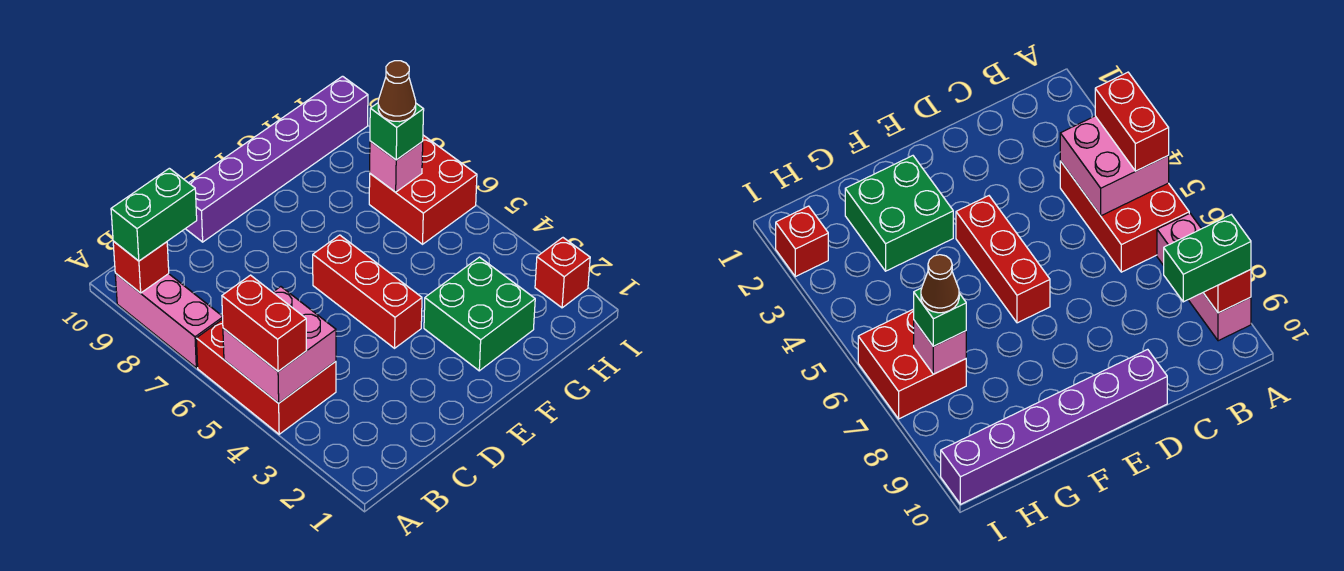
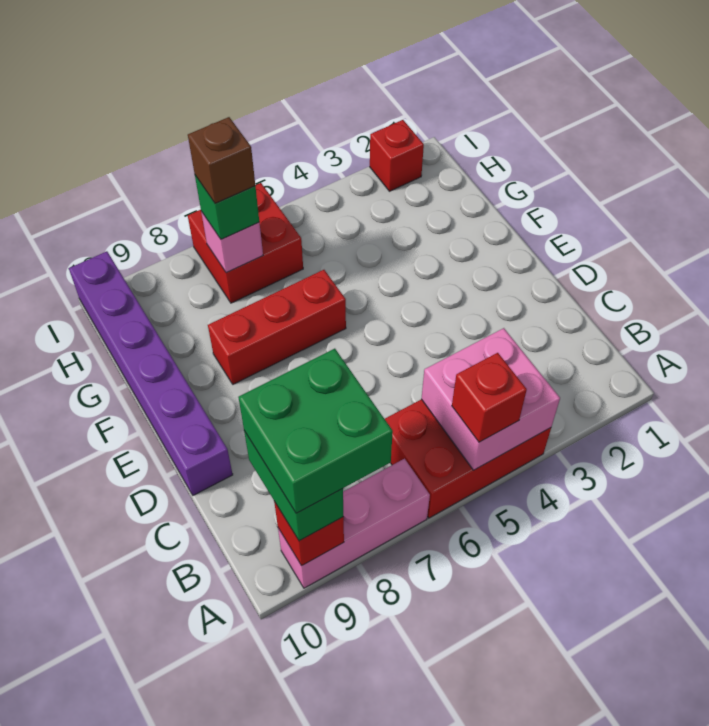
red brick A4:A5 level 3 -> red brick A5 level 3
red brick E4:E6 level 1 -> red brick F6:F8 level 1
green brick F2:G3 level 1 -> green brick A8:B9 level 4
brown cone H7 level 4 -> brown brick H7 level 4

